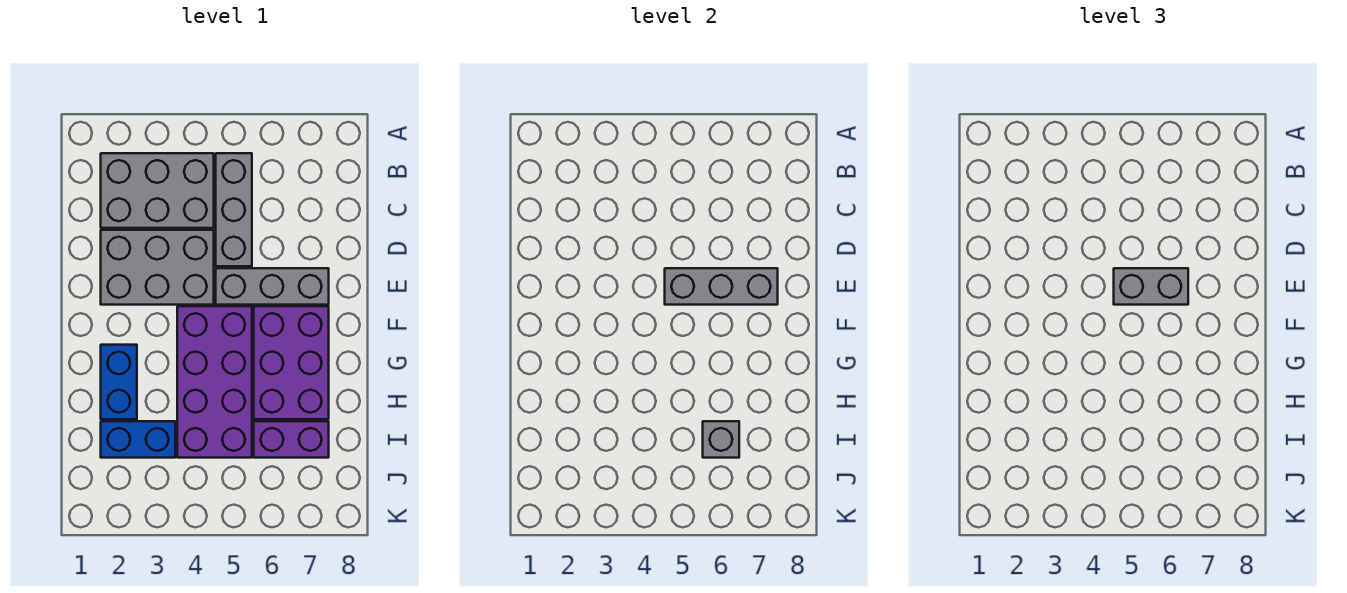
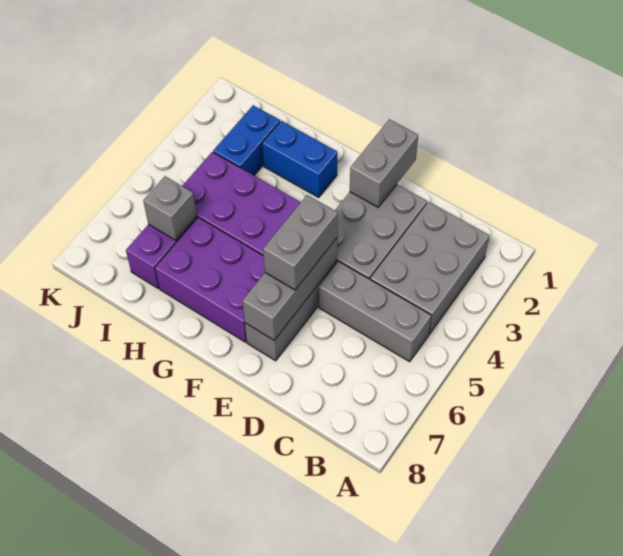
none -> grey brick E1:E2 level 2

